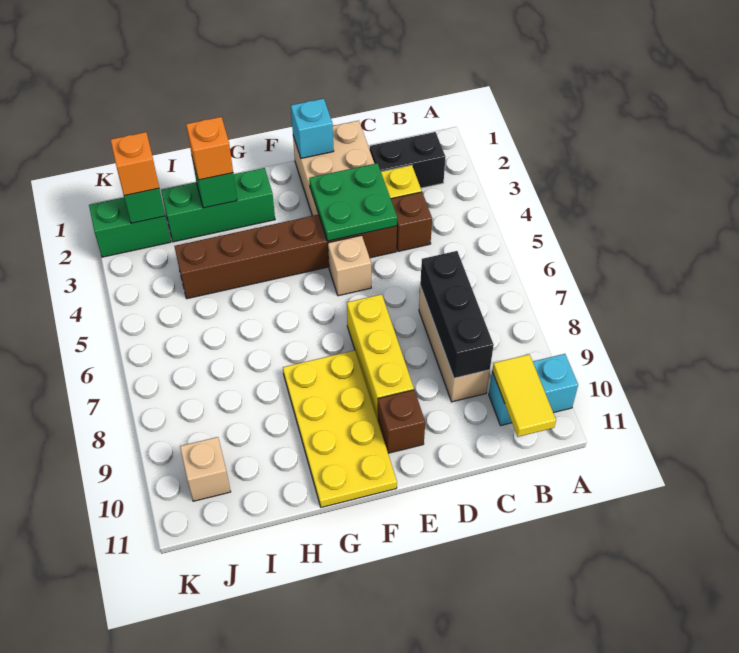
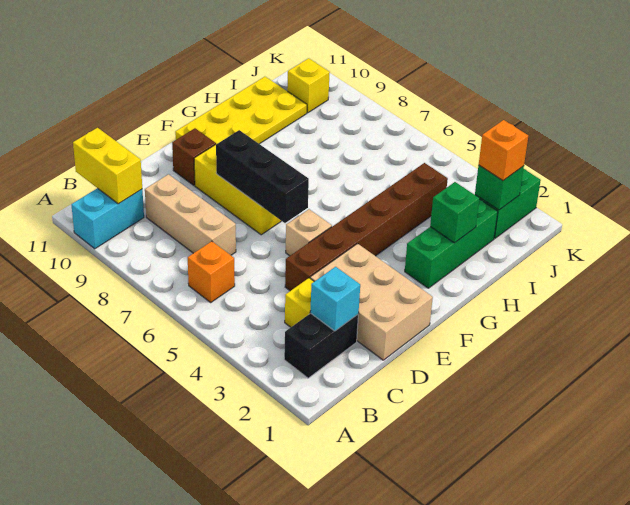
yellow tile B10:B11 level 2 -> yellow brick B10:B11 level 2
brown brick C4 level 1 -> none
black brick C7:C9 level 2 -> black brick E6:E8 level 2
green plate D3:E4 level 2 -> none
cyan brick E1 level 2 -> cyan brick C2 level 2
yellow plate F8:G11 level 1 -> yellow plate F10:I11 level 1
orange brick H2 level 3 -> orange brick B6 level 1
tan brick J10 level 1 -> yellow brick J10 level 1

